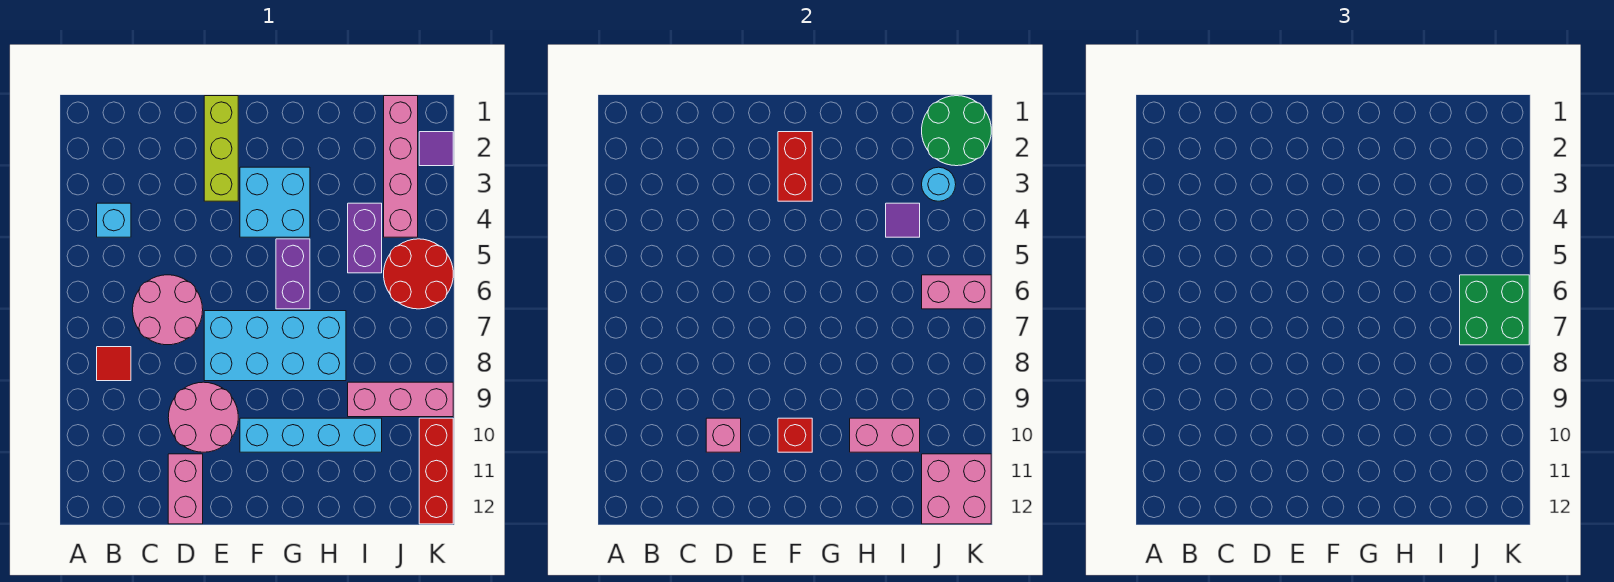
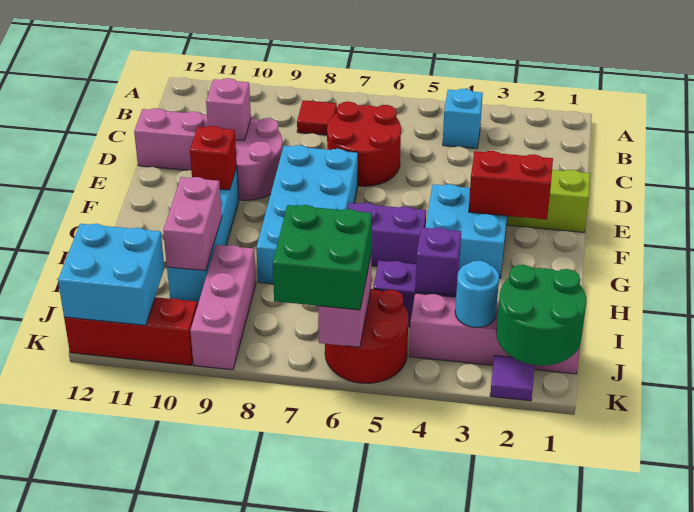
pink round brick C6:D7 level 1 -> red round brick C6:D7 level 1
purple tile I4 level 2 -> purple brick I4 level 2
pink brick J11:K12 level 2 -> cyan brick J11:K12 level 2

